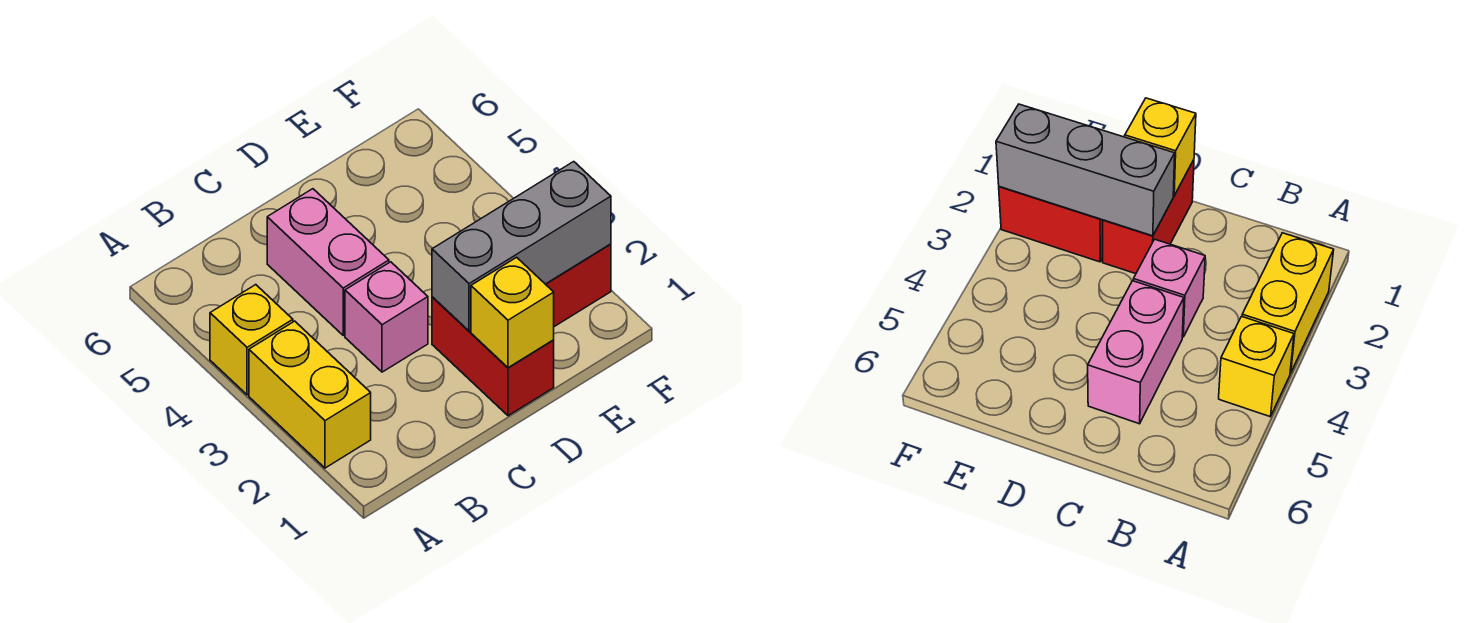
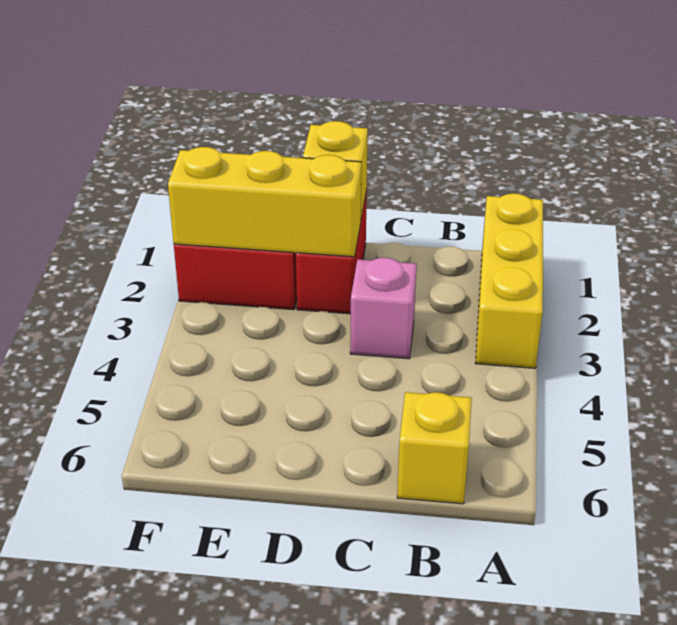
yellow brick A2:A3 level 1 -> yellow brick A1:A3 level 1
yellow brick A4 level 1 -> yellow brick B6 level 1
pink brick C4:C5 level 1 -> none
grey brick D2:F2 level 2 -> yellow brick D2:F2 level 2

